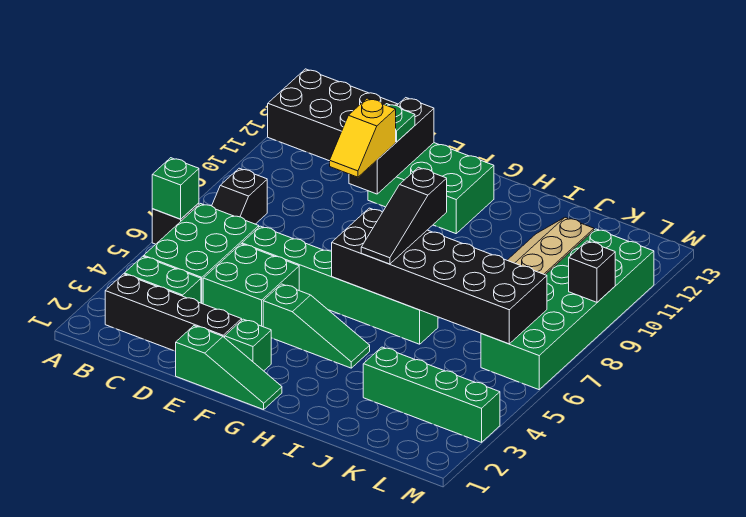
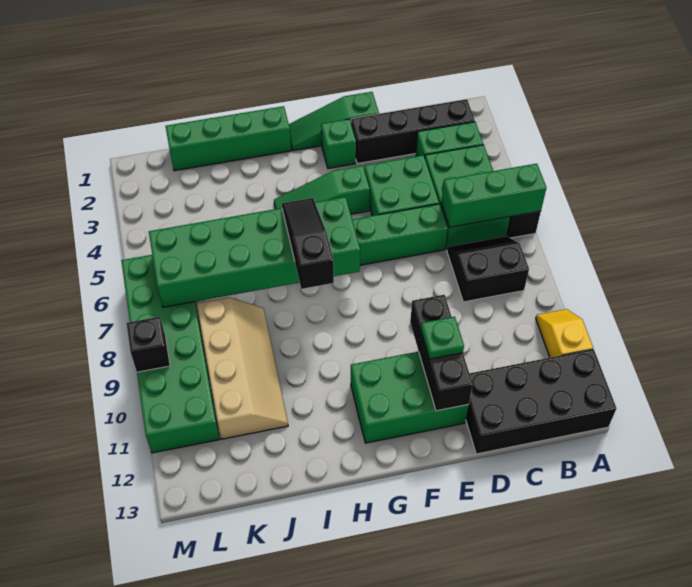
green brick A6 level 2 -> green brick A6:C6 level 2
black slope B7:B8 level 1 top 8 -> black slope B7:C8 level 1 top 8
yellow slope E9:E10 level 3 top 10 -> yellow slope A10:A11 level 1 top 11
black brick G6:L7 level 2 -> green brick G6:L7 level 2
green brick J3:M3 level 1 -> green brick H1:K1 level 1

